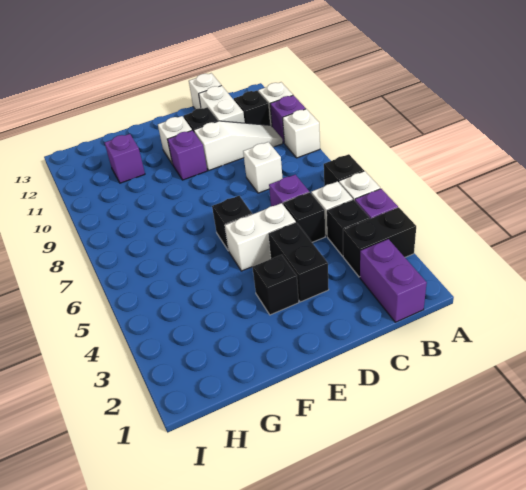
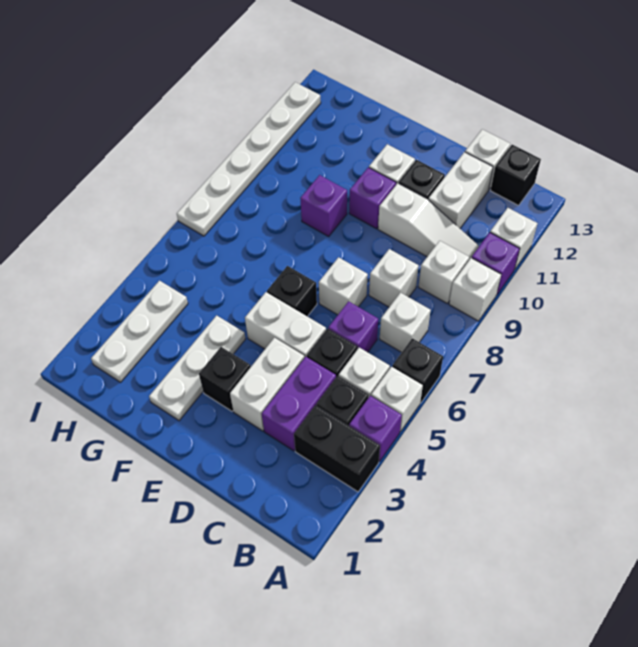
purple brick B1:B2 level 1 -> purple brick C3:C4 level 1
none -> white brick B7 level 1
none -> white brick B9 level 1
black brick B11 level 1 -> black brick B13 level 1
black brick D3:D4 level 1 -> white brick D3:D4 level 1
none -> white brick D7 level 1
none -> white plate F2:F4 level 1
purple brick G11 level 1 -> purple brick F9 level 1
none -> white plate H2:H4 level 1
none -> white plate I7:I12 level 1

